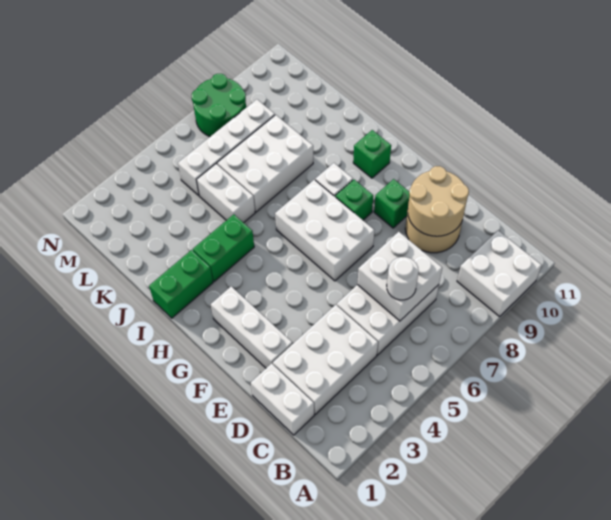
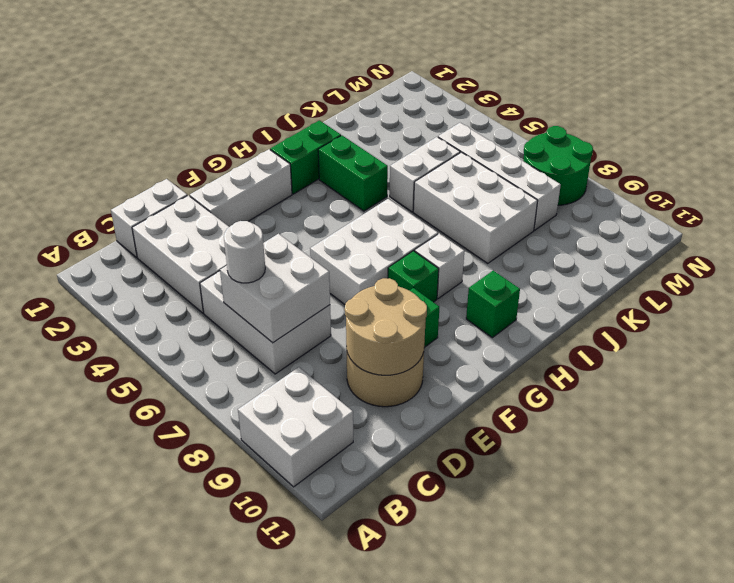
green brick I1:I2 level 1 -> green brick H2:I2 level 1

